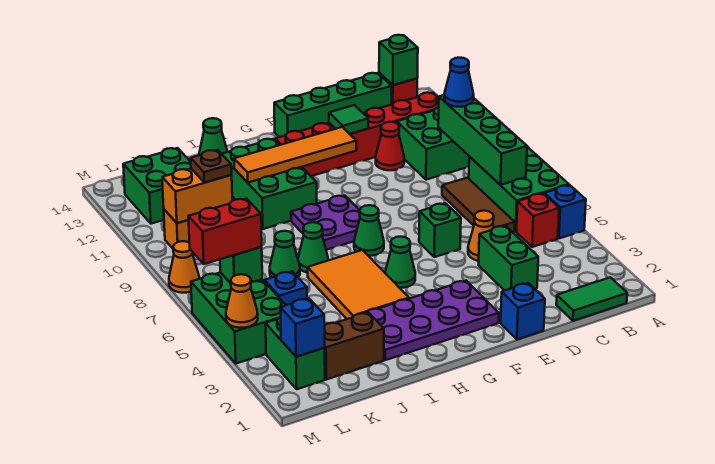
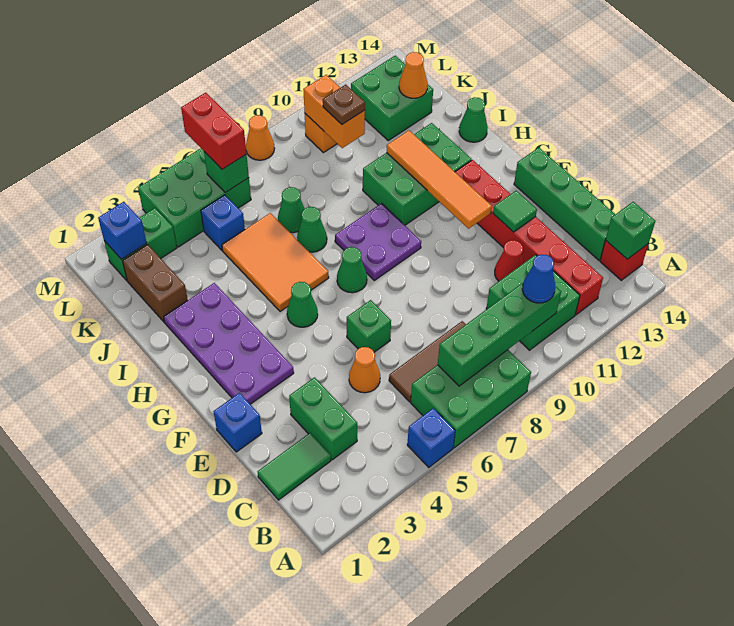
green tile B1:C1 level 1 -> green tile C1:C2 level 1
red brick B5 level 1 -> none
green brick D3:D4 level 1 -> green brick C3:D3 level 1
orange tile H4:I6 level 1 -> orange tile H5:J6 level 1
orange cone M4 level 2 -> orange cone K13 level 2

